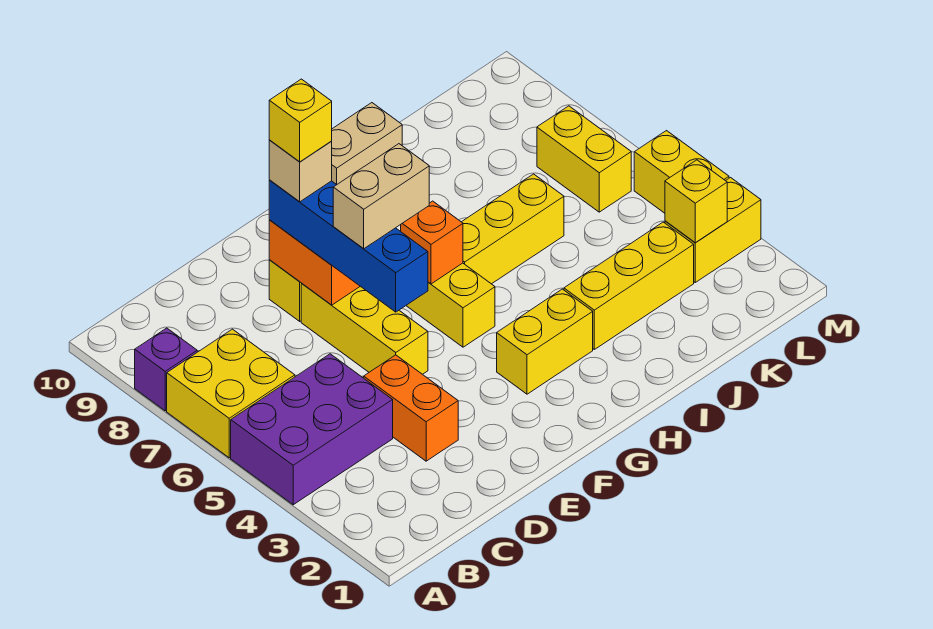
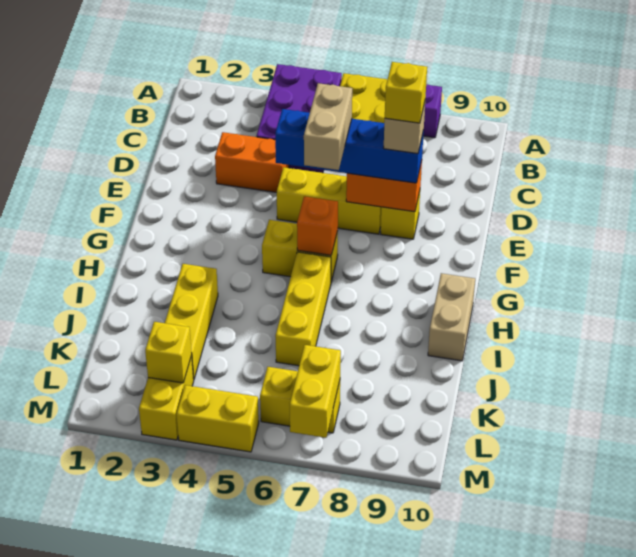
yellow brick G3:H3 level 1 -> yellow brick L7:M7 level 2

